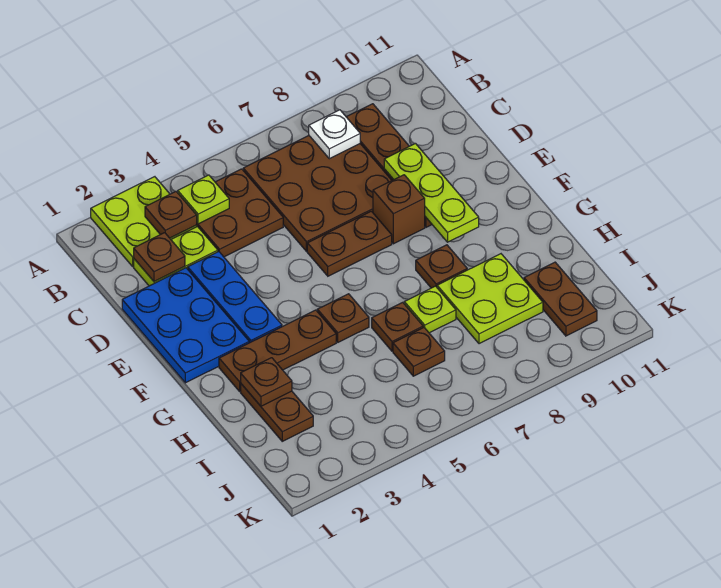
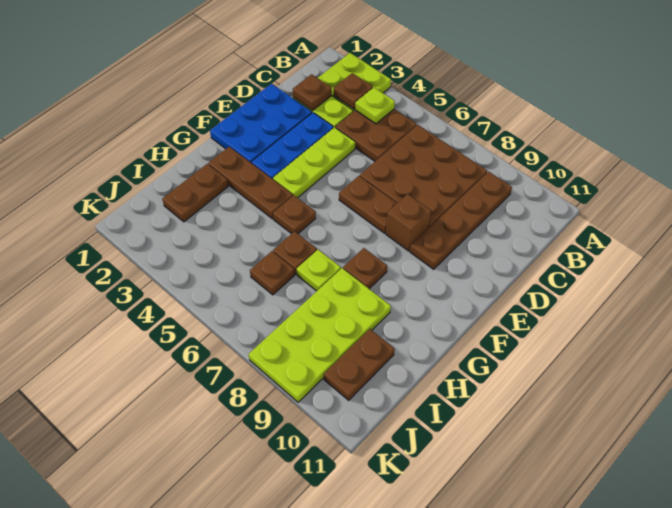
white plate B8 level 2 -> none
lime plate D9:F9 level 2 -> lime plate D4:F4 level 1
brown plate H2 level 2 -> none
lime plate H8:I9 level 1 -> lime plate H8:K9 level 1

